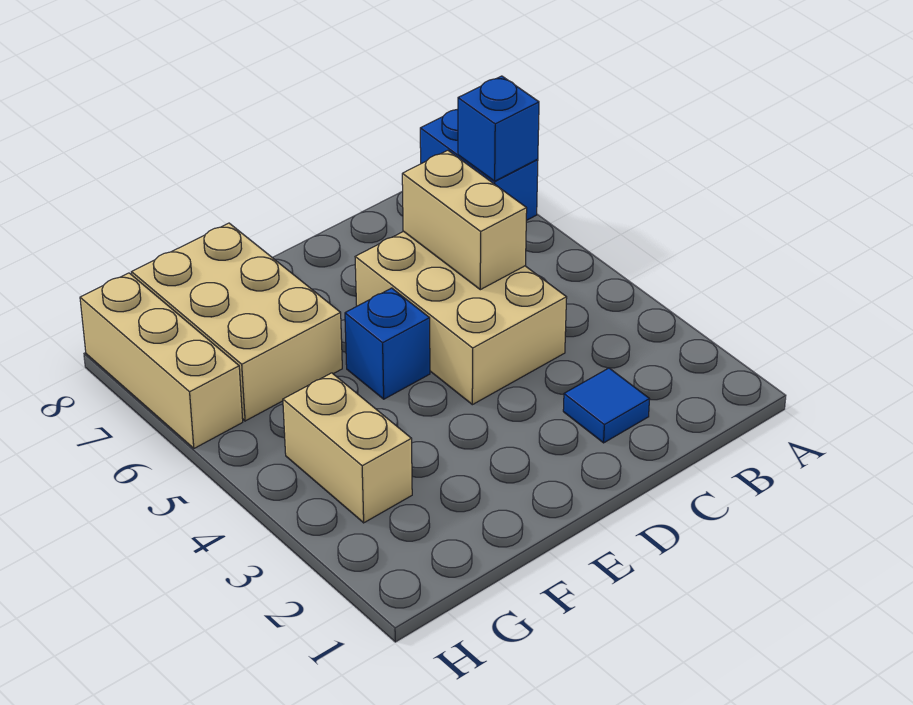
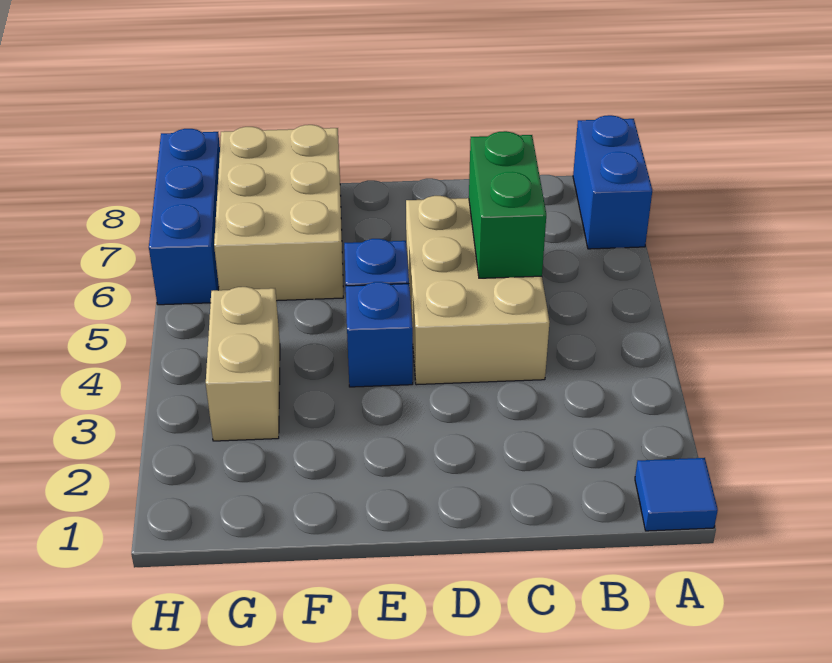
blue brick A7 level 2 -> blue brick E4 level 1
blue tile C2 level 1 -> blue tile A1 level 1
tan brick C5:C6 level 2 -> green brick C5:C6 level 2
tan brick H6:H8 level 1 -> blue brick H6:H8 level 1

